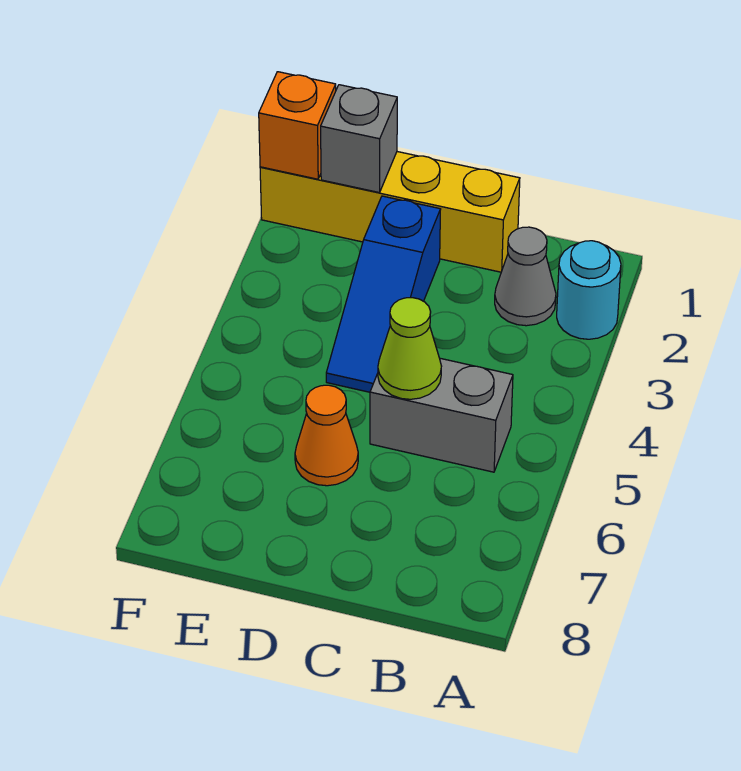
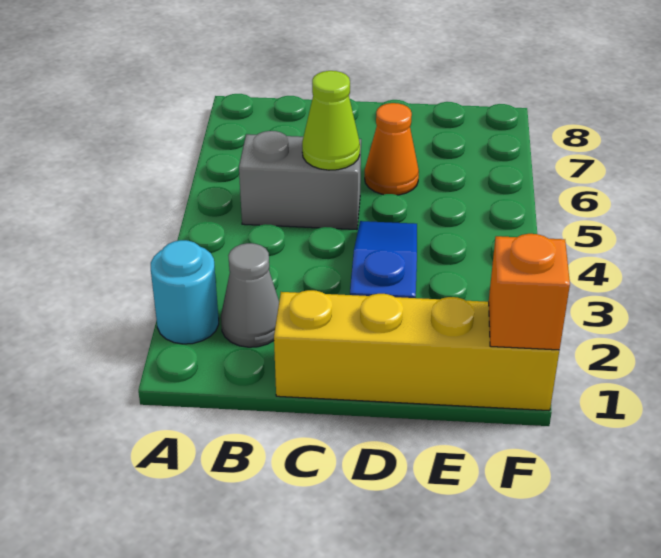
grey brick E1 level 2 -> none

